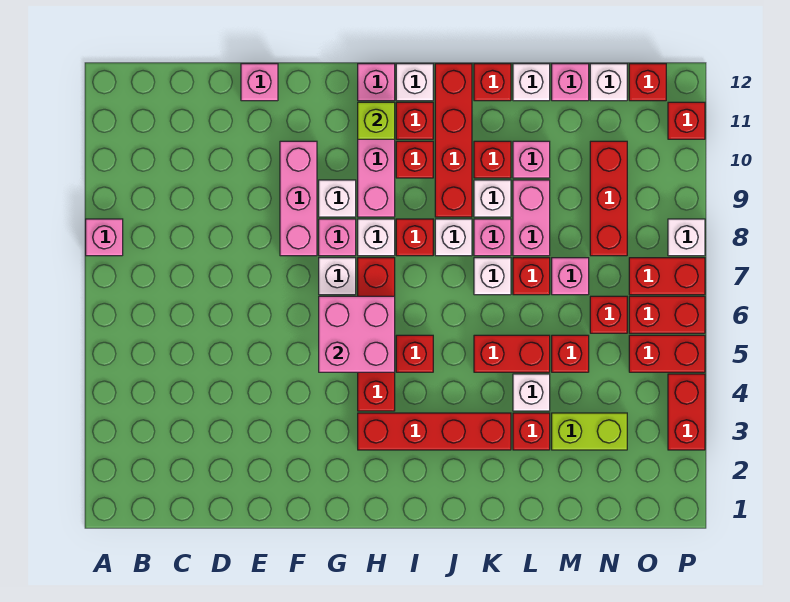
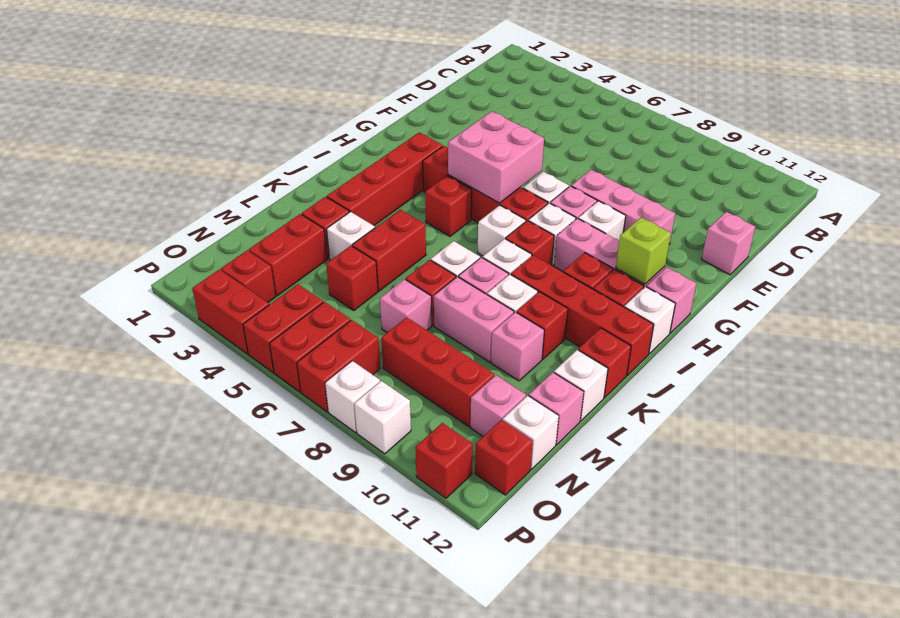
pink brick A8 level 1 -> pink brick N11 level 1
none -> white brick I7 level 1
lime brick M3:N3 level 1 -> red brick M3:N3 level 1
red brick N6 level 1 -> red brick O3 level 1
none -> white brick P9 level 1

